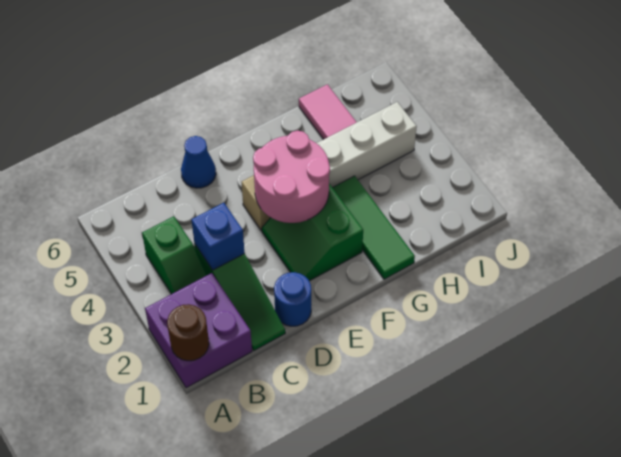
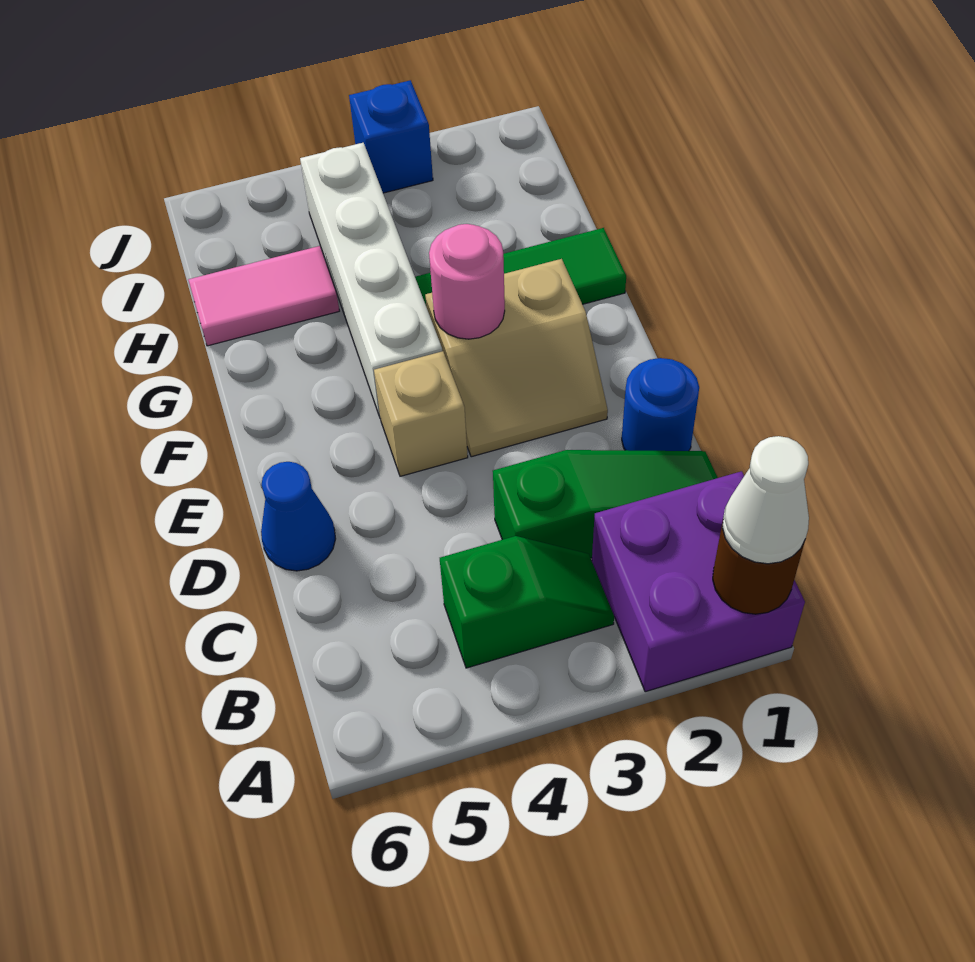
none -> white cone A1 level 3
blue brick C3 level 2 -> blue brick J3 level 1
green slope E2:F3 level 1 top F -> tan slope E2:F3 level 1 top F
pink round brick E3:F4 level 2 -> pink round brick F3 level 2

